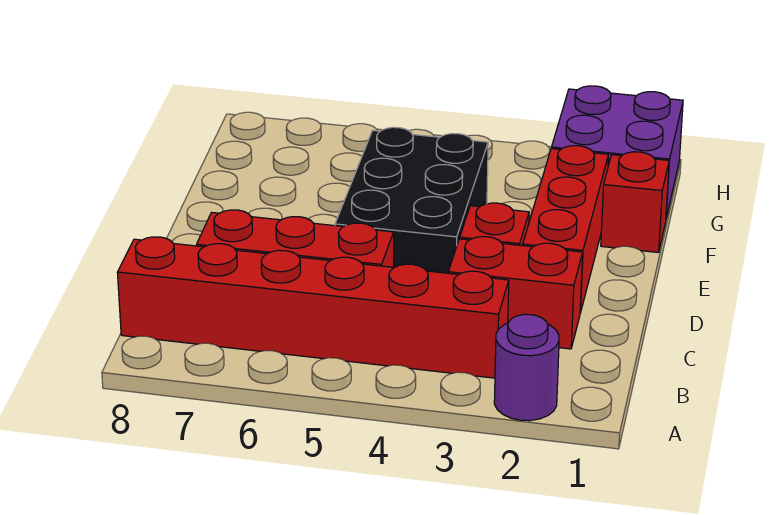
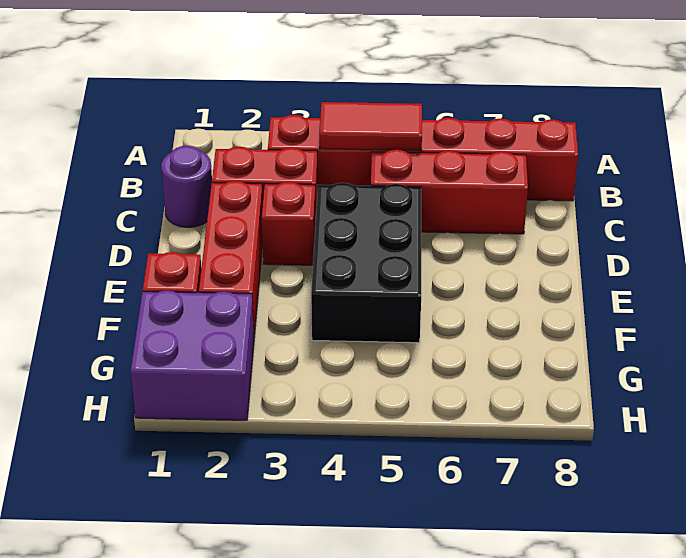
purple round brick A2 level 1 -> purple round brick C1 level 1
none -> red tile B4:B5 level 2

